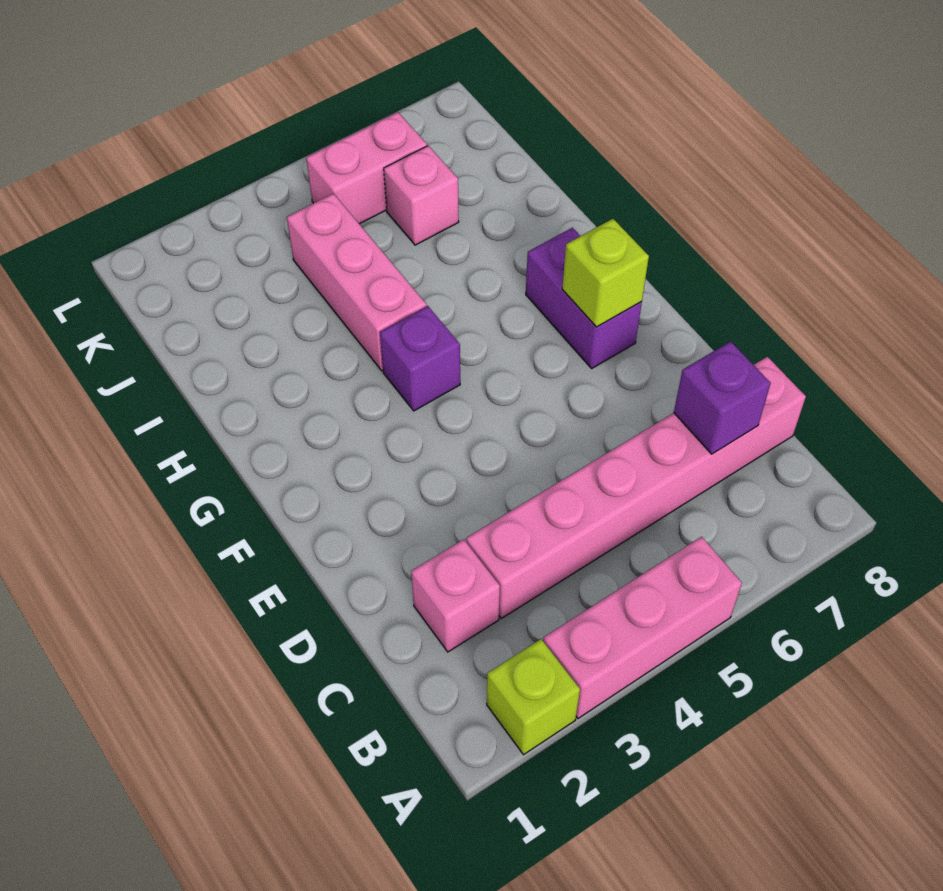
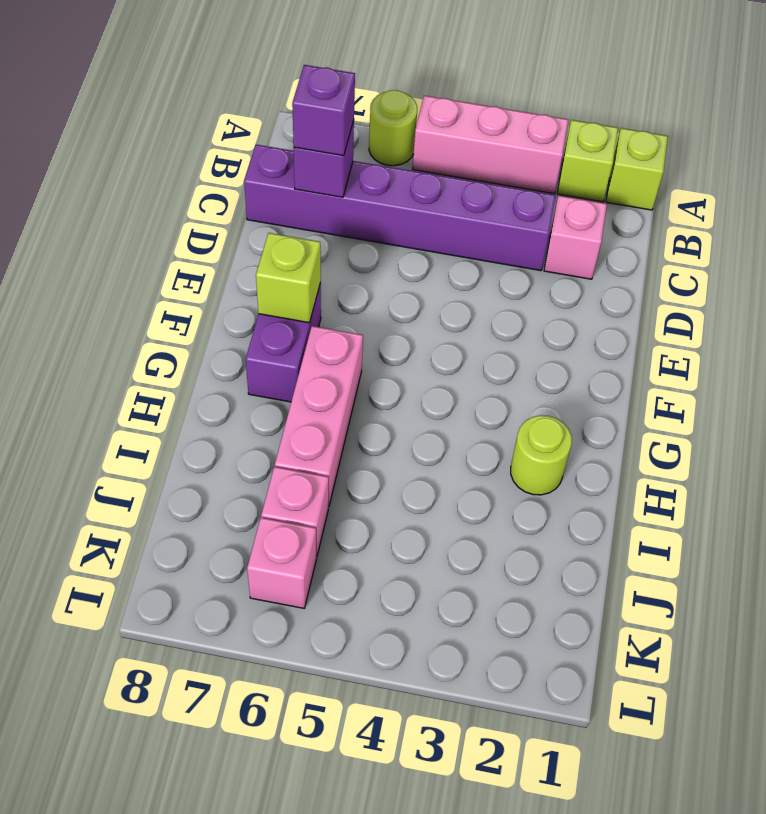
none -> lime brick A1 level 1
none -> lime round brick A6 level 1
pink brick C3:C8 level 1 -> purple brick C3:C8 level 1
purple brick G4 level 1 -> purple brick C7 level 3
none -> lime round brick H2 level 1
pink brick H4:J4 level 1 -> pink brick G6:I6 level 1
pink brick K5:K6 level 1 -> pink brick K6 level 1

